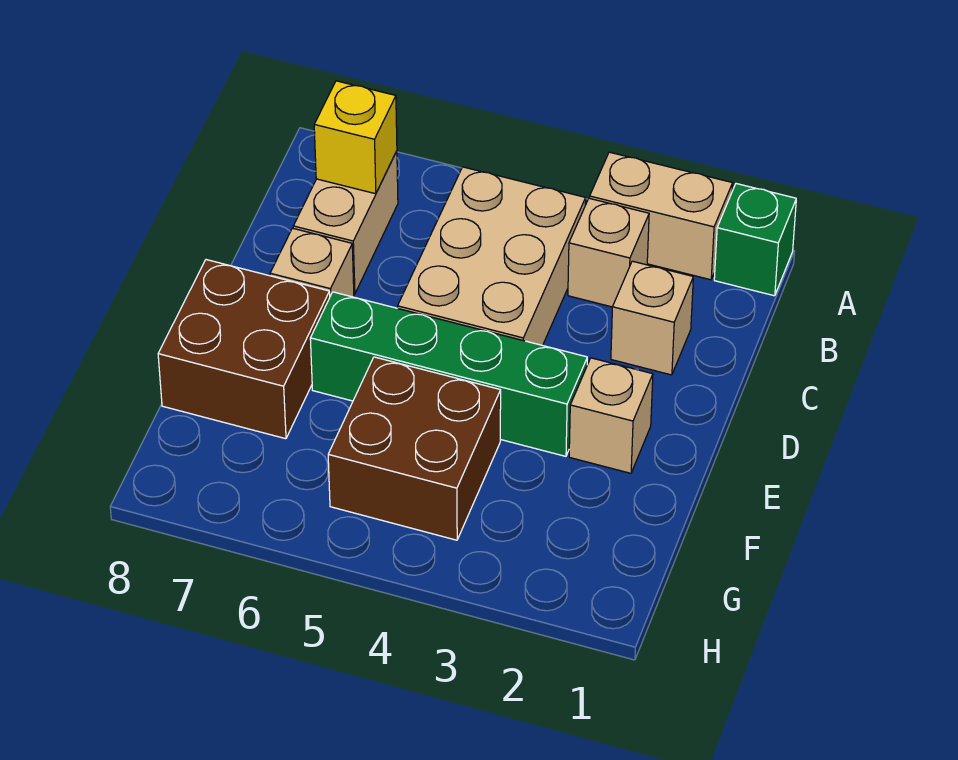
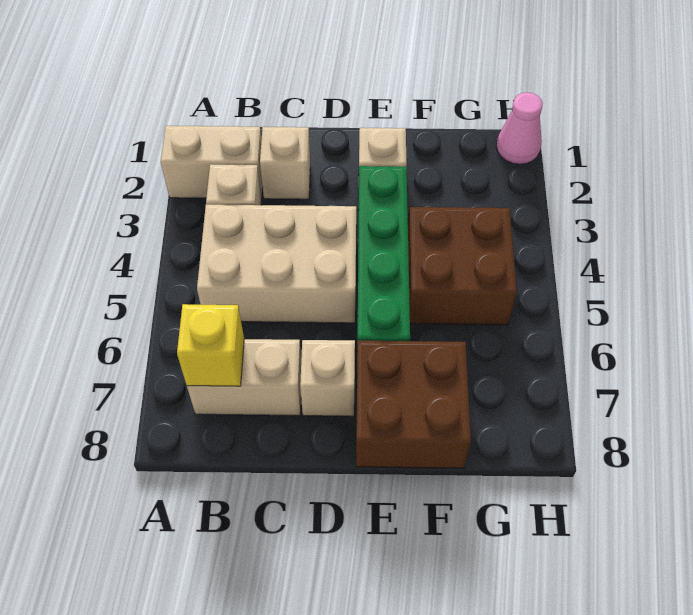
green brick A1 level 1 -> none
tan brick A2:A3 level 1 -> tan brick A2:B2 level 1
none -> pink cone H1 level 1

